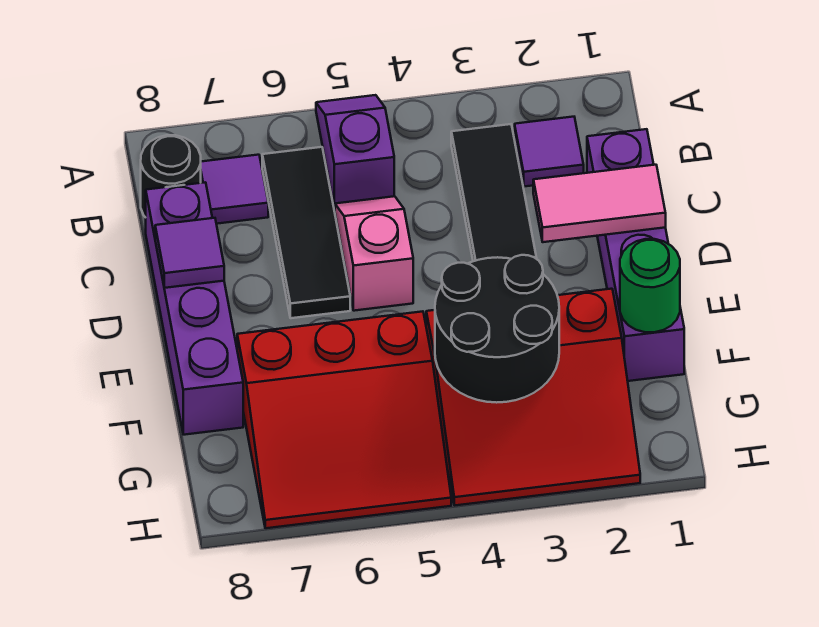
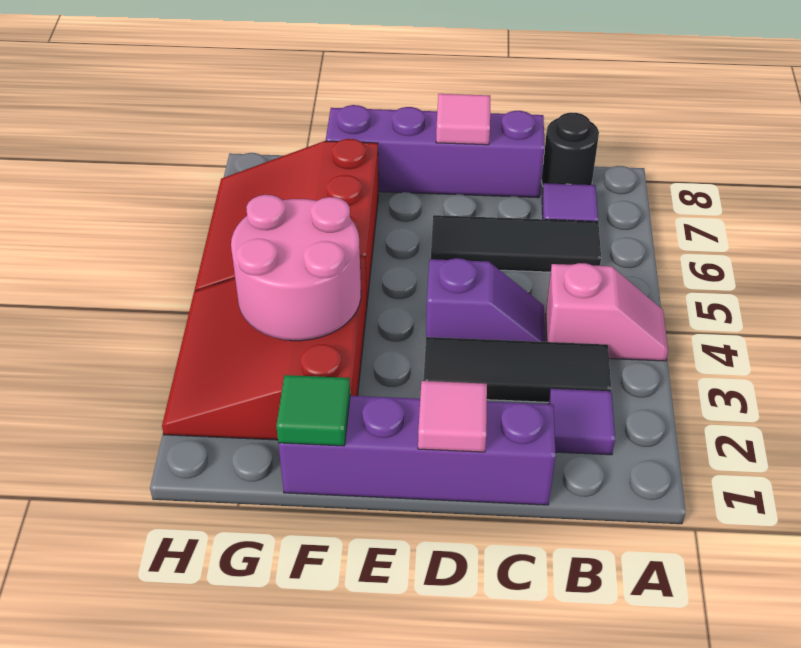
purple slope A5:B5 level 1 top B -> purple slope C4:D4 level 1 top D
pink slope C5:D5 level 1 top D -> pink slope A4:B4 level 1 top B
pink tile D1:D2 level 2 -> pink tile D1 level 2
purple tile D8 level 2 -> pink tile D8 level 2
green round brick F1 level 2 -> green tile F1 level 2
black round brick F3:G4 level 2 -> pink round brick F3:G4 level 2

